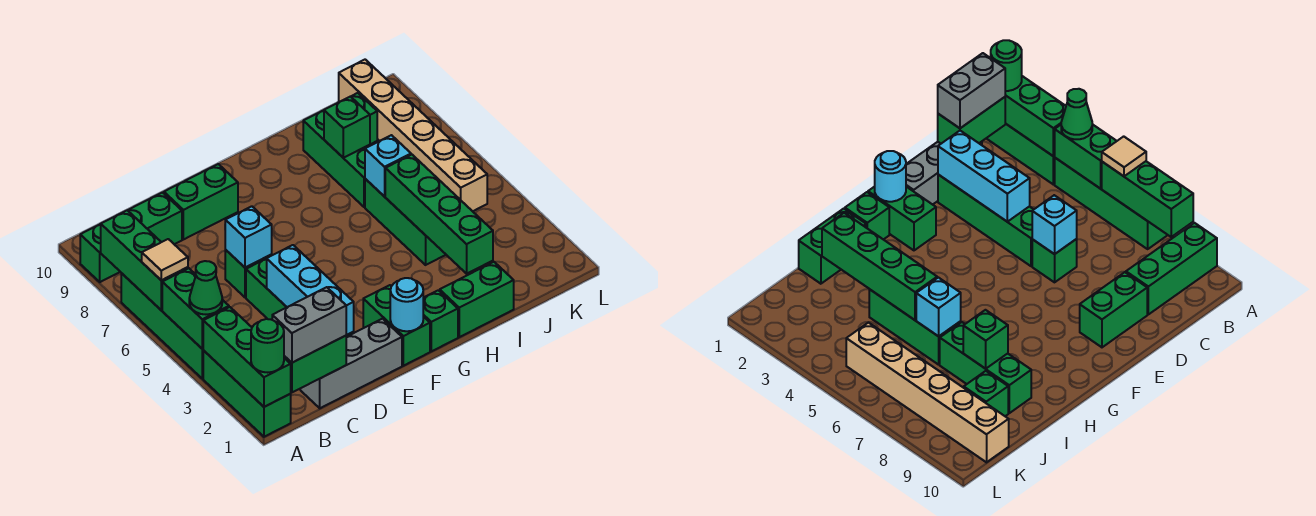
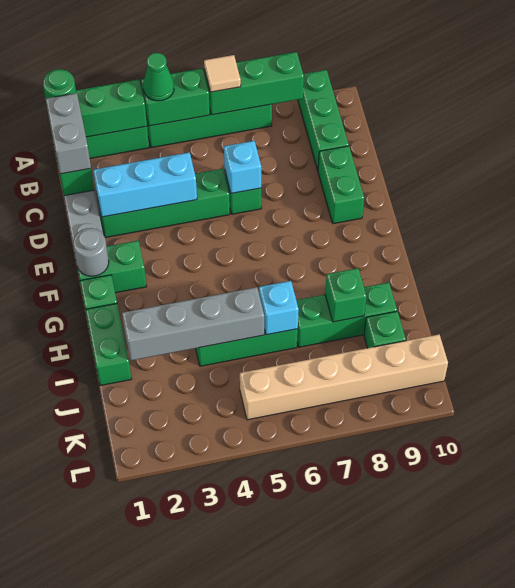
cyan round brick F1 level 2 -> grey round brick F1 level 2
green brick I2:I5 level 2 -> grey brick I2:I5 level 2

